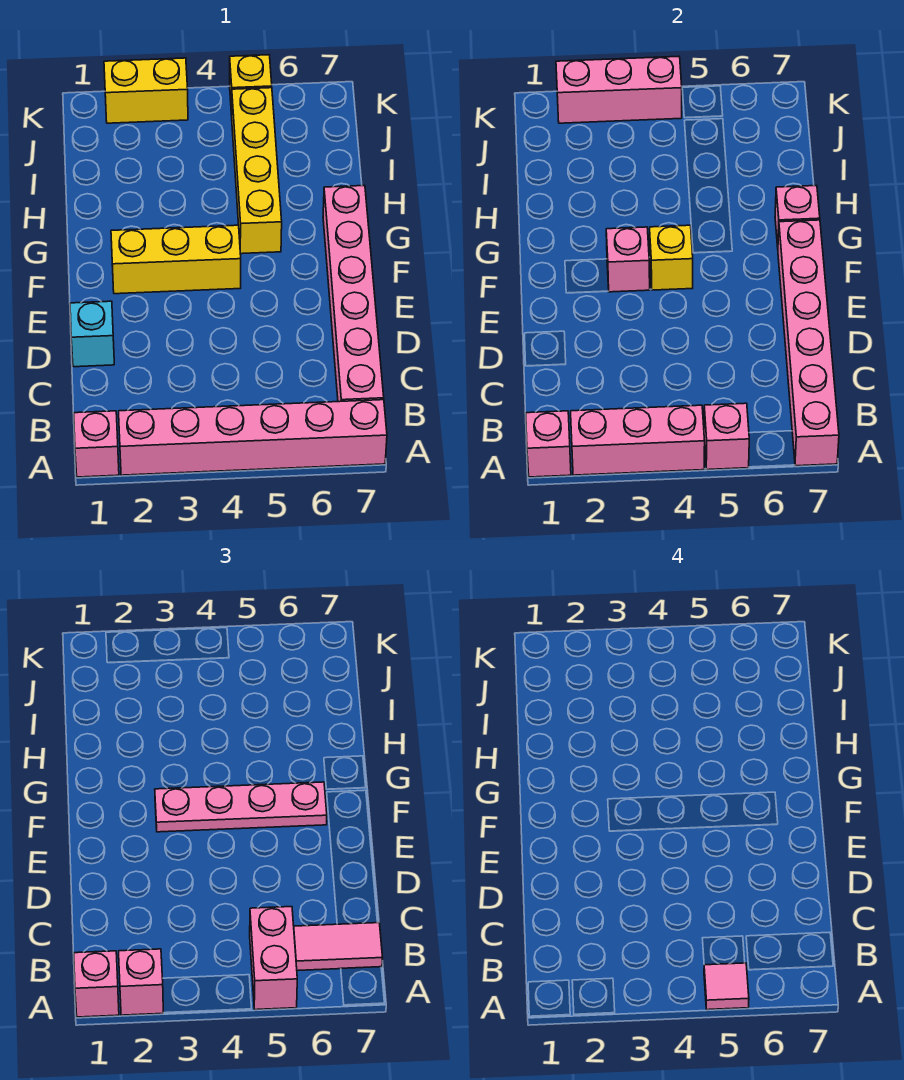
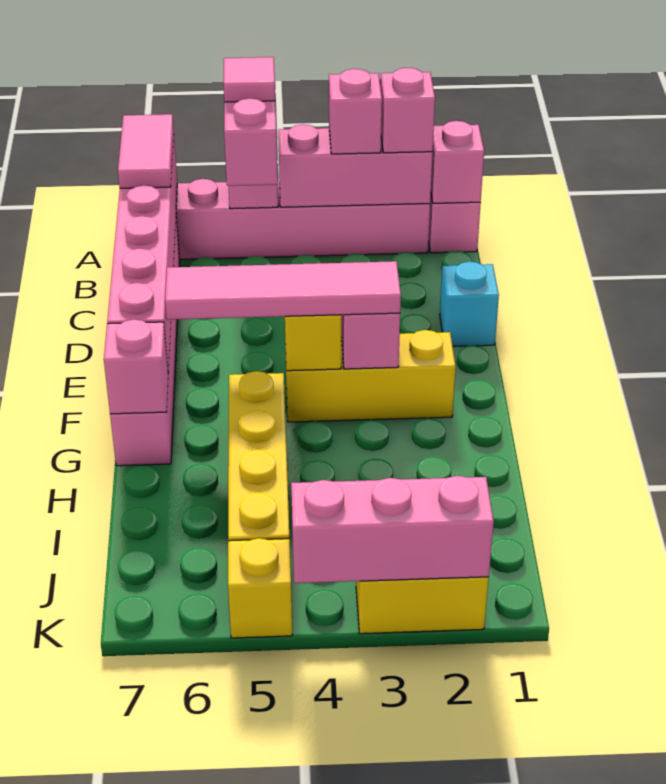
pink brick A1 level 3 -> pink brick A3 level 3
pink tile B6:B7 level 3 -> pink tile A7:B7 level 3
pink plate F3:F6 level 3 -> pink tile F3:F6 level 3

